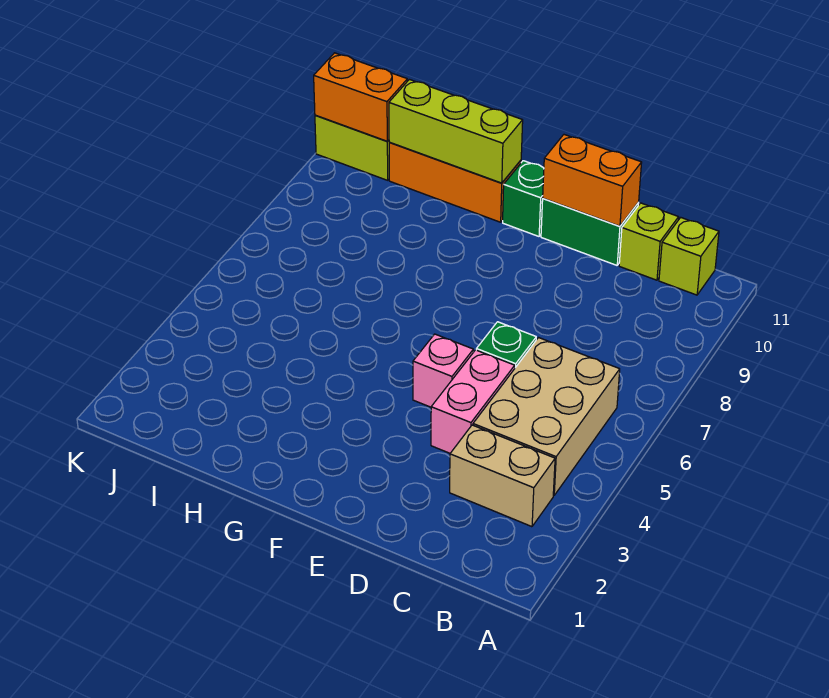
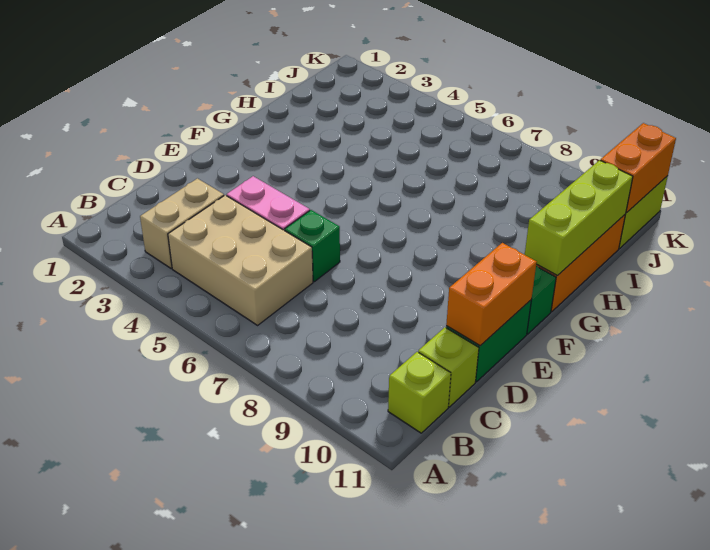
pink brick E5 level 1 -> none

